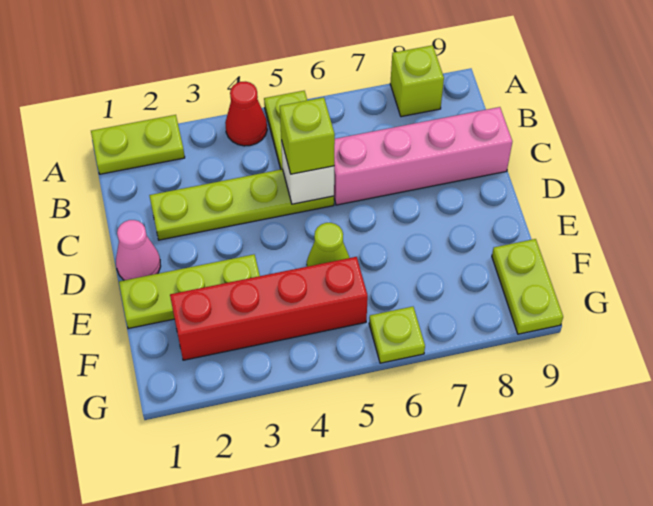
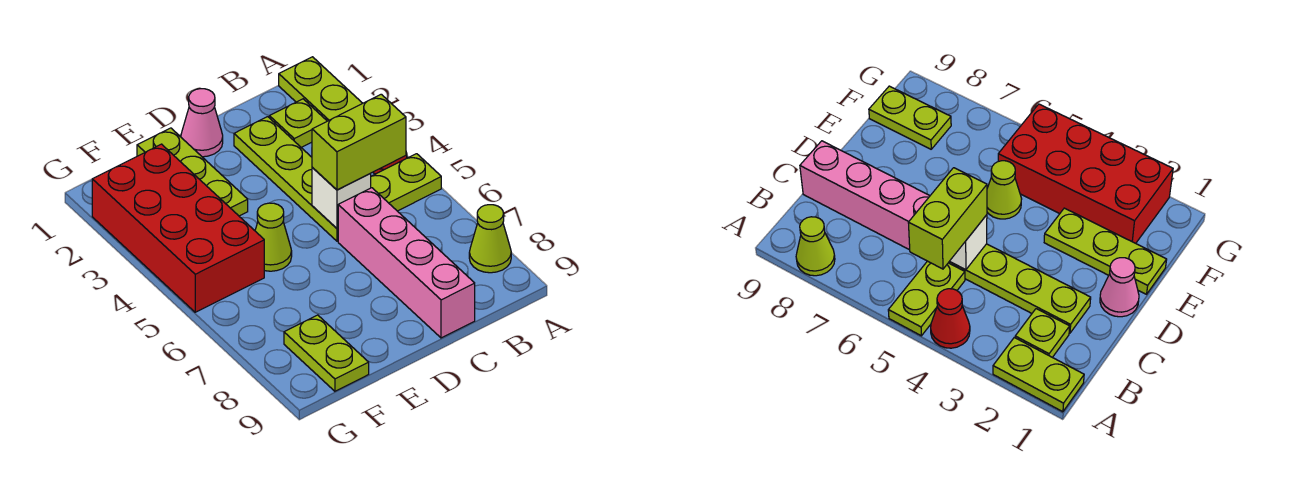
lime brick A8 level 1 -> lime cone A8 level 1
lime brick C5 level 3 -> lime brick B5:C5 level 3
red brick F2:F5 level 1 -> red brick F2:G5 level 1
lime plate F9:G9 level 1 -> lime plate F8:F9 level 1
lime plate G6 level 1 -> lime plate B2 level 1

